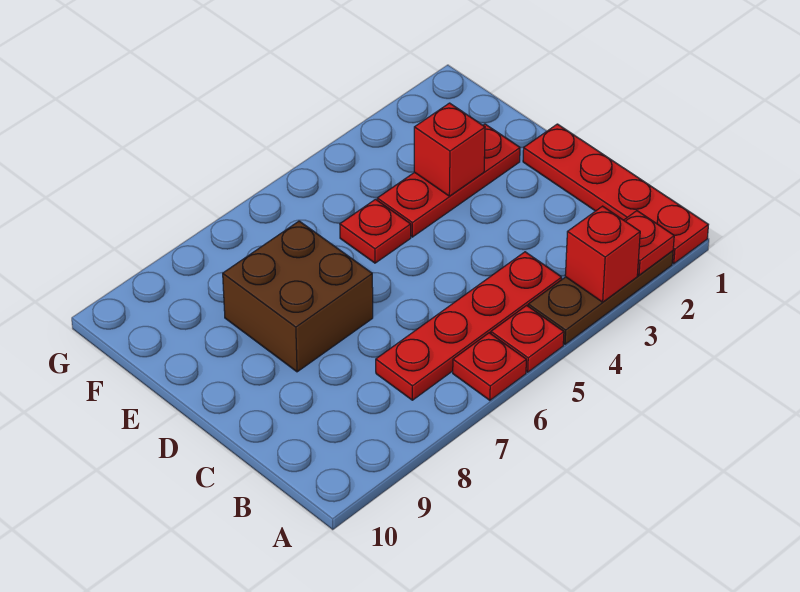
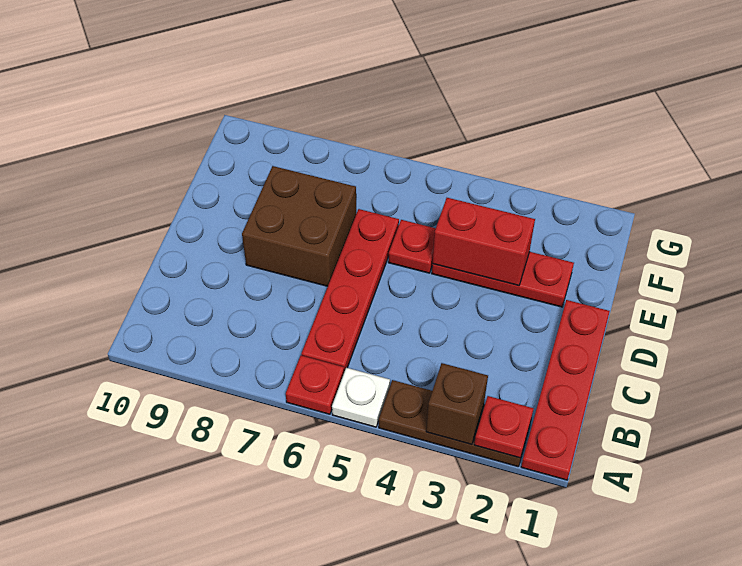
red brick A3 level 2 -> brown brick A3 level 2
red plate A5 level 1 -> white plate A5 level 1
red plate B4:B7 level 1 -> red plate B6:E6 level 1
red brick E3 level 2 -> red brick E3:E4 level 2

